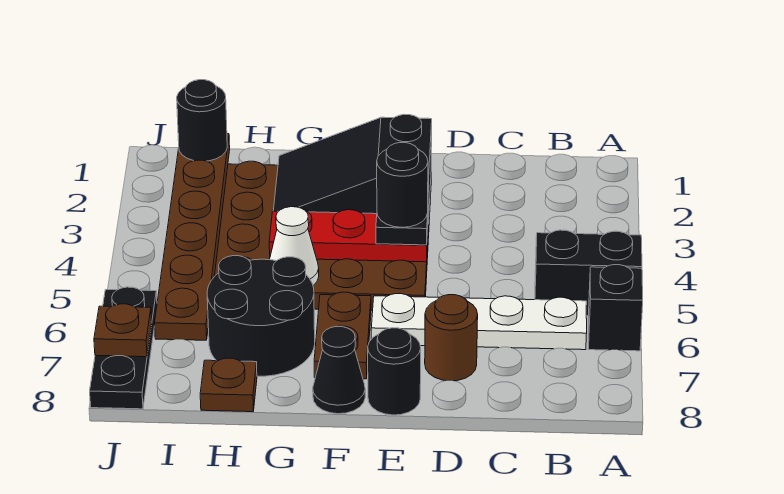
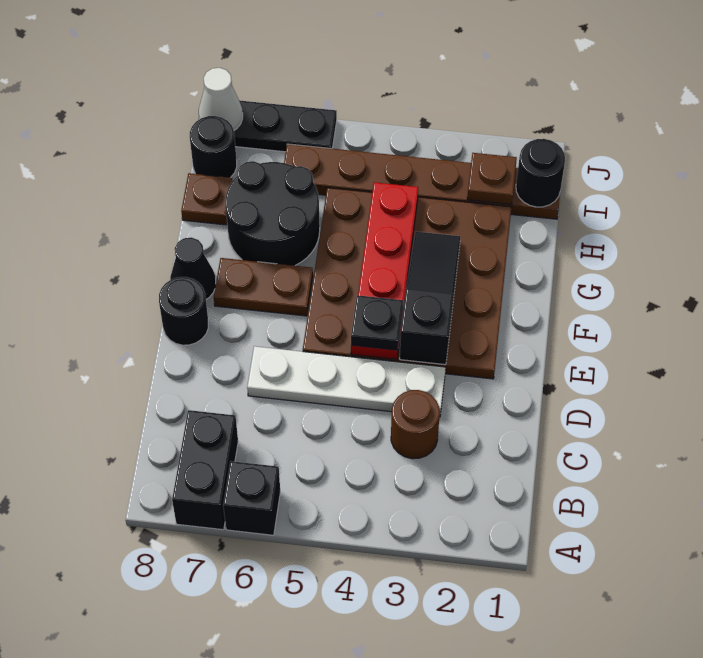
black brick A5:B5 level 1 -> black brick A7:B7 level 1
white plate B6:E6 level 1 -> white plate D3:D6 level 1
brown round brick D7 level 1 -> brown round brick C3 level 1
black slope E2:G3 level 2 top E -> black slope E3:G3 level 2 top E
red plate E4:G4 level 2 -> red plate E4:H4 level 2
black round brick E4 level 4 -> black round brick I8 level 1
white cone G5 level 2 -> white cone J8 level 2
brown plate J7 level 2 -> brown plate I2 level 2

